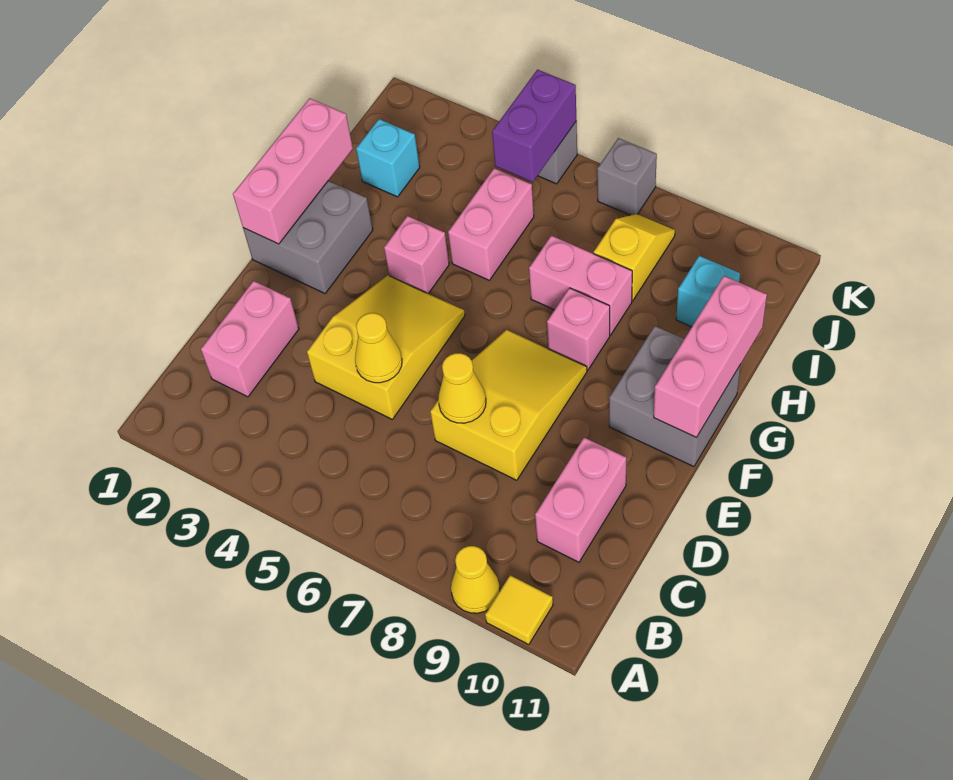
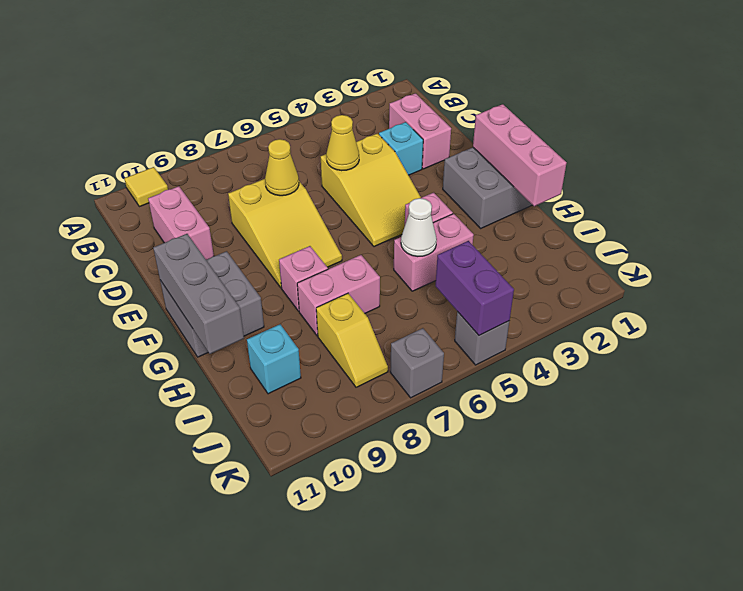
yellow cone A9 level 1 -> none
pink brick F11:H11 level 2 -> grey brick F11:H11 level 2
pink brick H5:I5 level 1 -> pink brick H4:H5 level 1
none -> white cone H5 level 2
cyan brick I2 level 1 -> cyan brick D3 level 1

